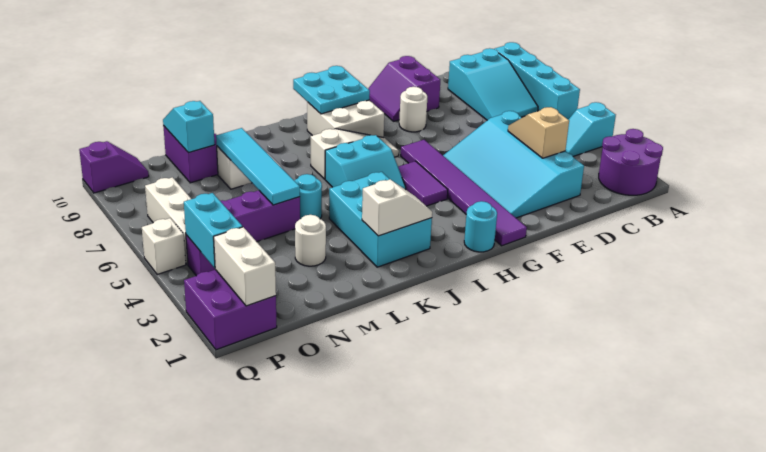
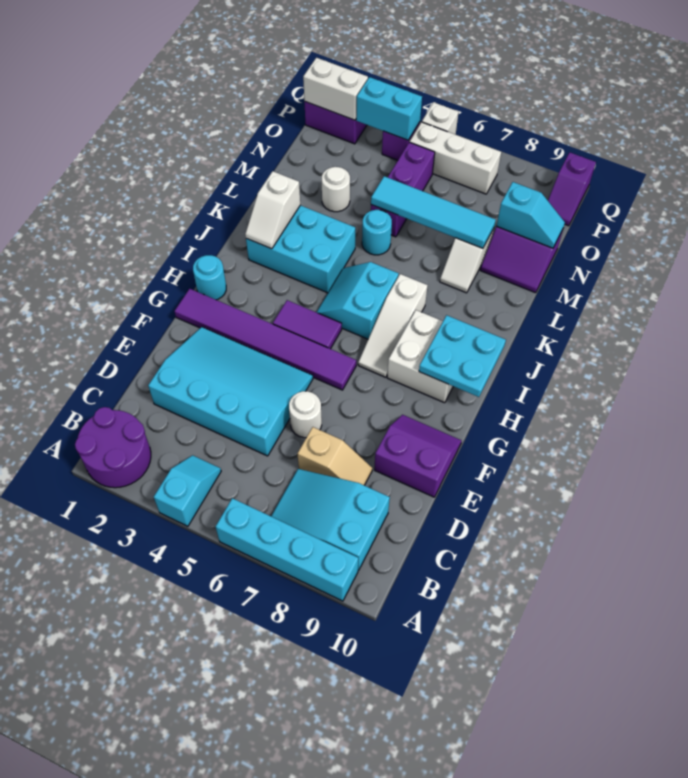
tan slope D3:D4 level 2 top 3 -> tan slope D7:D8 level 1 top 7
white round brick F8 level 1 -> white round brick E6 level 1

